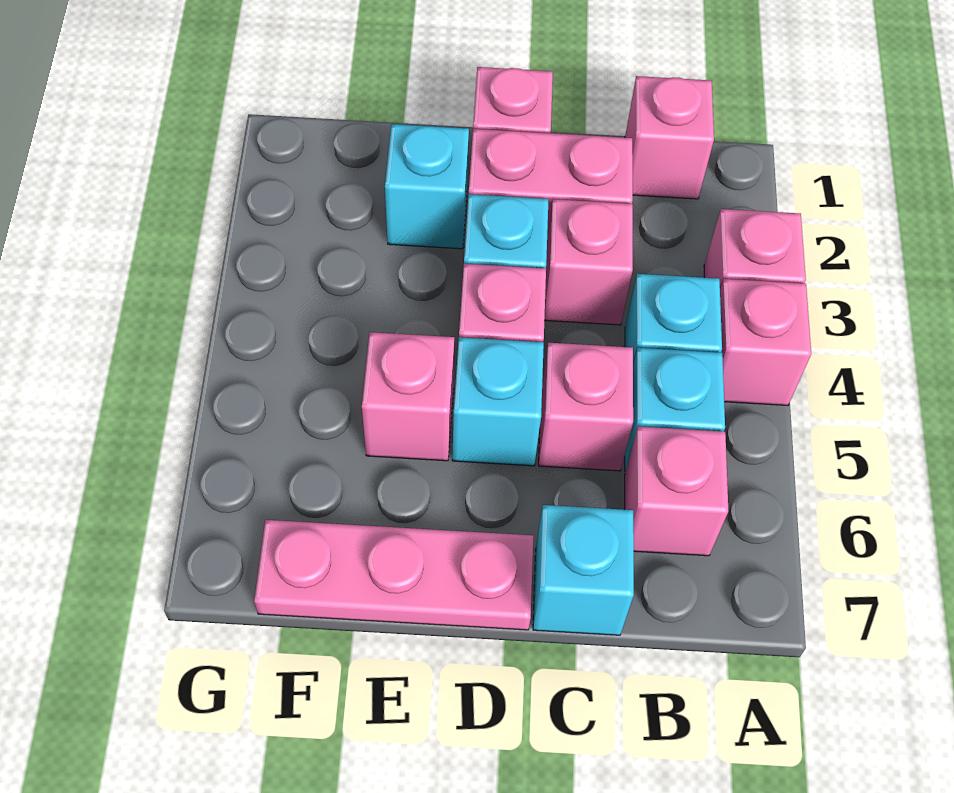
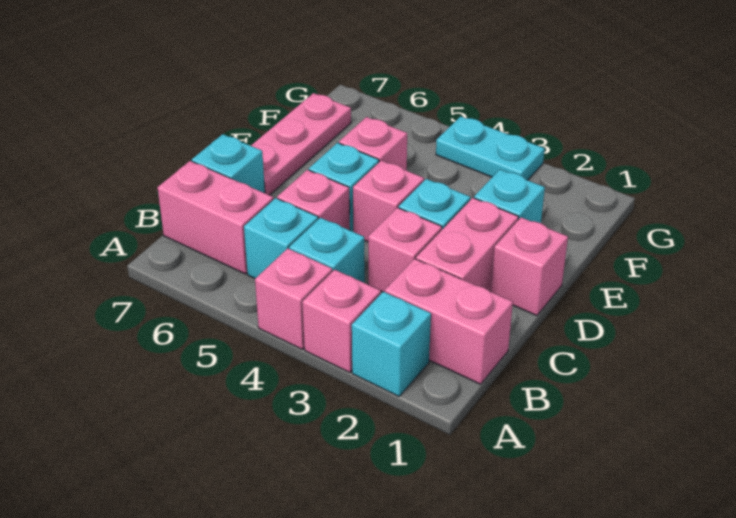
none -> cyan brick A2 level 1
pink brick B1 level 1 -> pink brick B1:B2 level 1
pink brick B6 level 1 -> pink brick B6:B7 level 1
none -> cyan plate G3:G4 level 1

